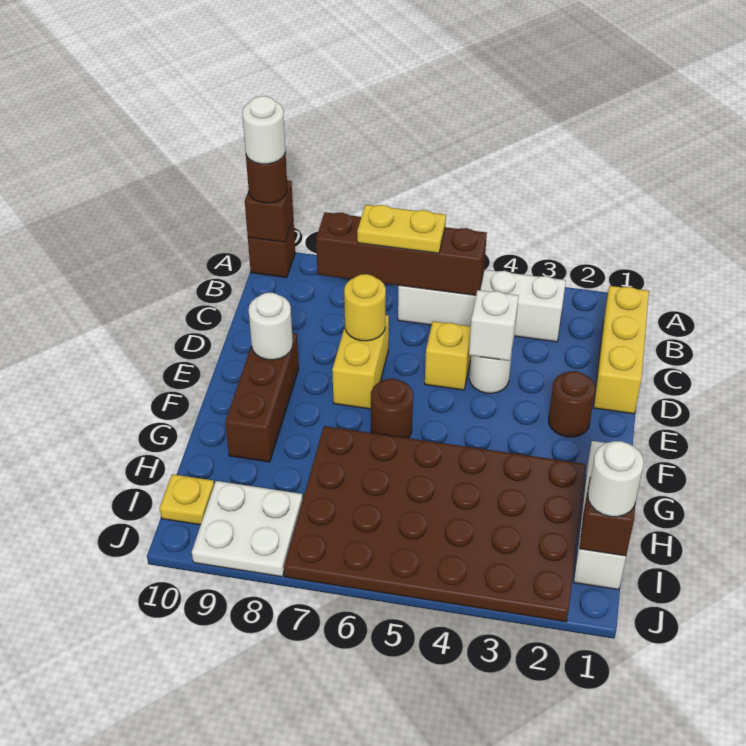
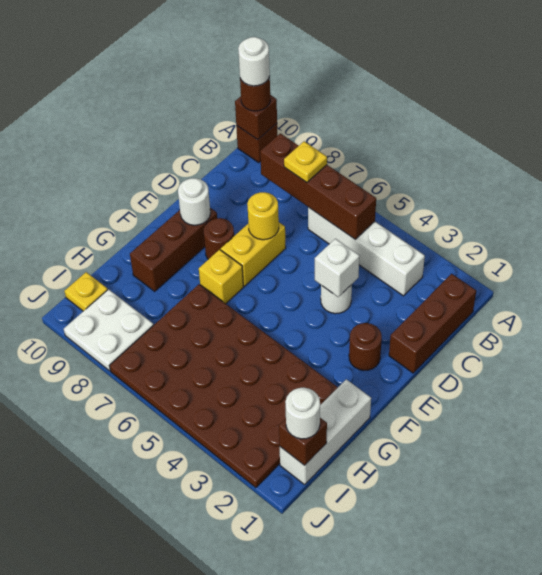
yellow brick B1:D1 level 1 -> brown brick B1:D1 level 1
yellow plate B6:B7 level 3 -> yellow plate B7 level 3
yellow brick D5 level 1 -> yellow brick F7 level 1
brown round brick F6 level 1 -> brown round brick E8 level 1

